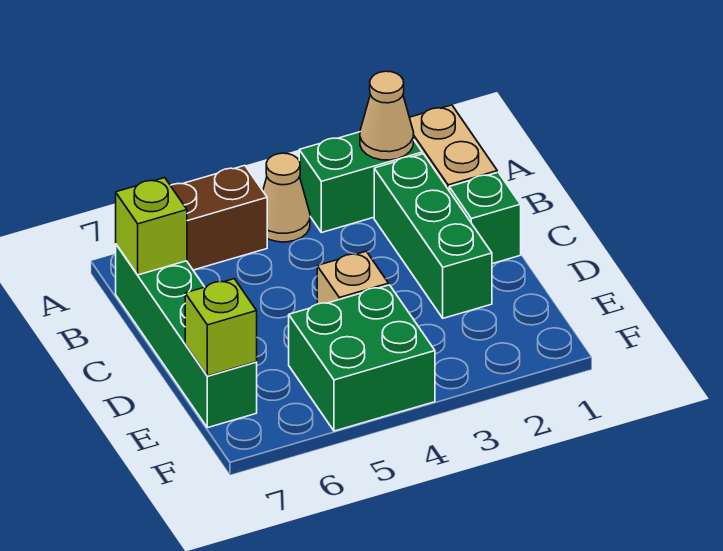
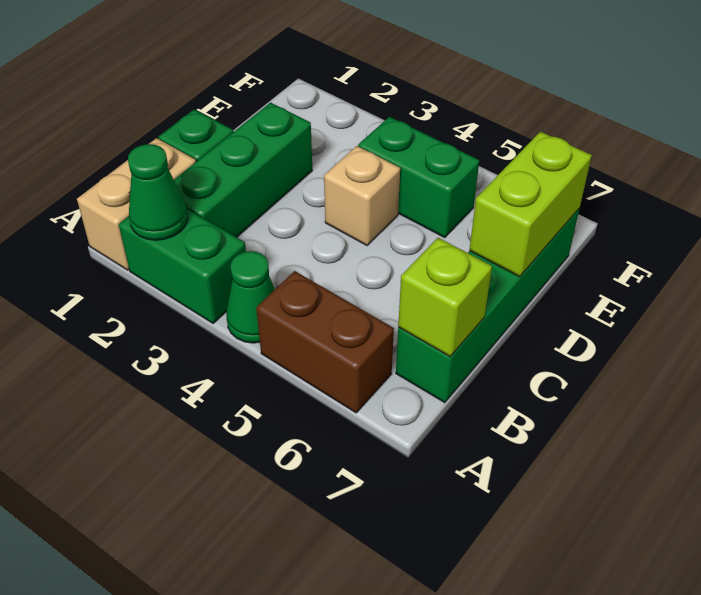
tan cone A2 level 2 -> green cone A2 level 2
tan cone A4 level 1 -> green cone A4 level 1
green brick E4:F5 level 1 -> green brick E4:E5 level 1
lime brick E7 level 2 -> lime brick D7:E7 level 2

